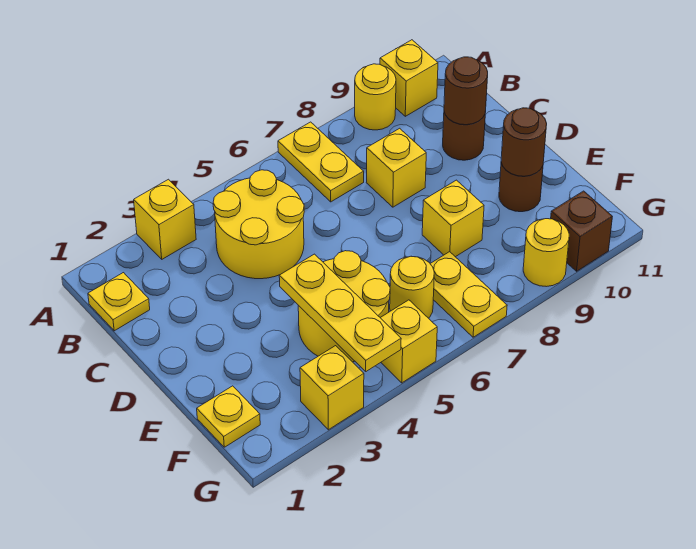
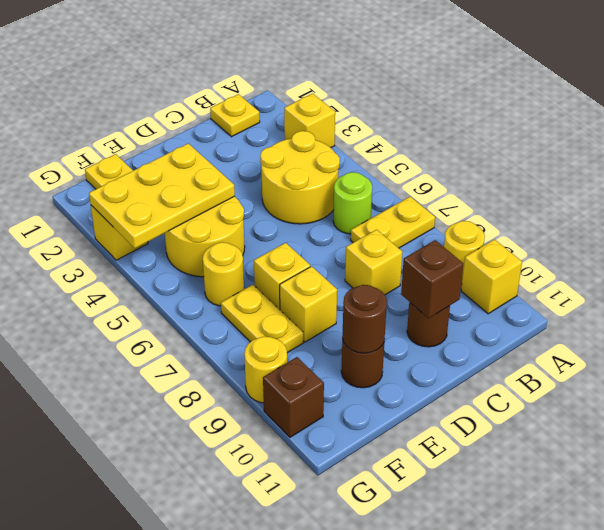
none -> lime round brick B6 level 1
brown round brick C10 level 2 -> brown brick C10 level 2
yellow plate E4:G4 level 2 -> yellow plate E3:G4 level 2
yellow plate F7:G7 level 1 -> yellow plate F7:F8 level 1
yellow brick G5 level 1 -> yellow brick E7 level 1

